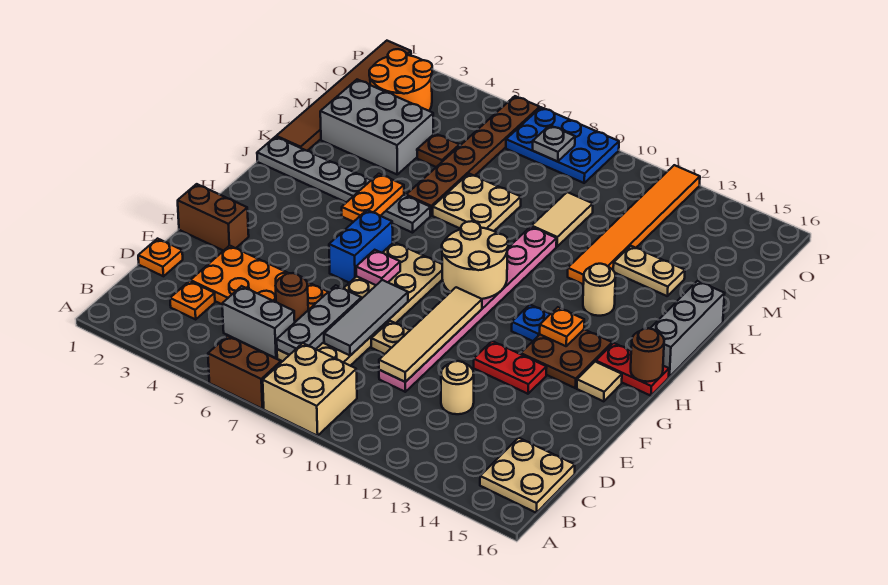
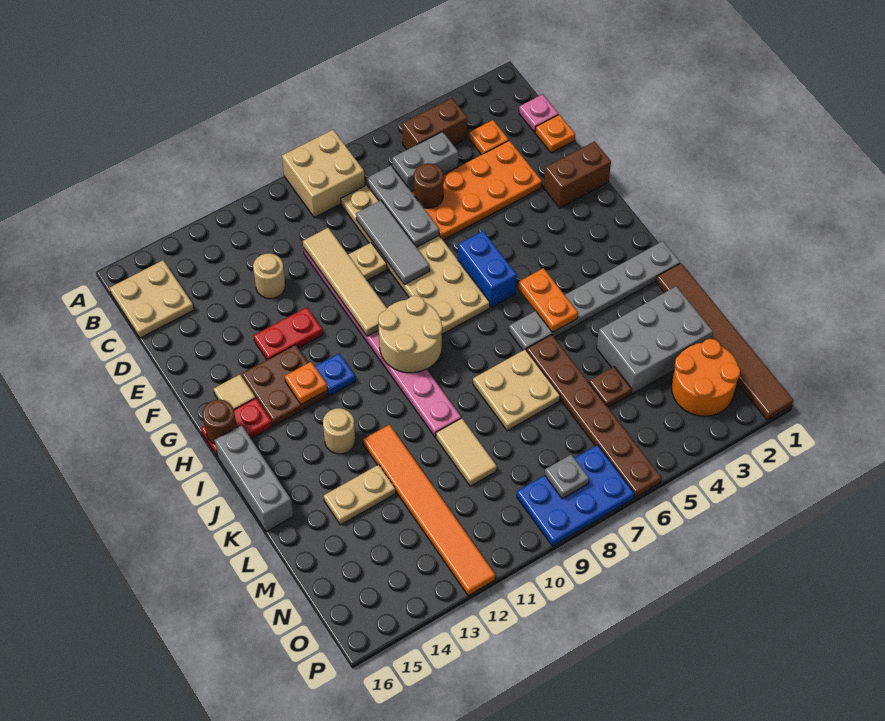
brown brick A6:A7 level 1 -> brown brick B4:B5 level 1
pink plate G7 level 2 -> pink plate C1 level 1

